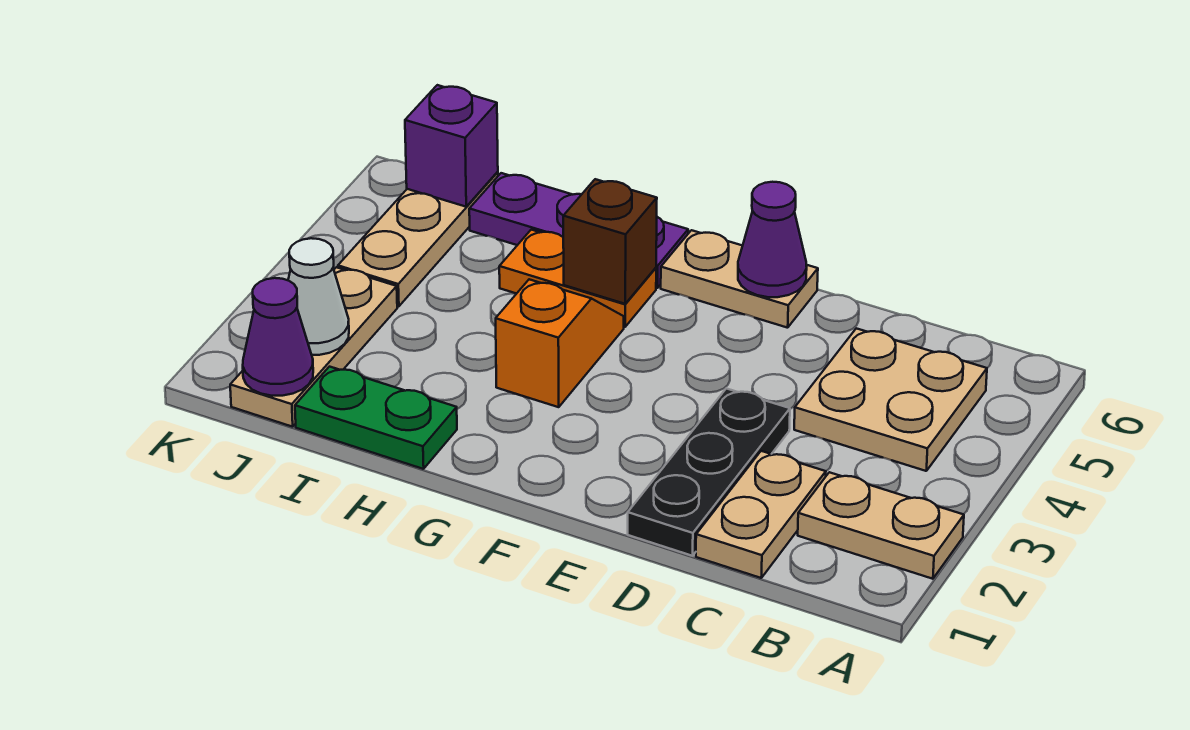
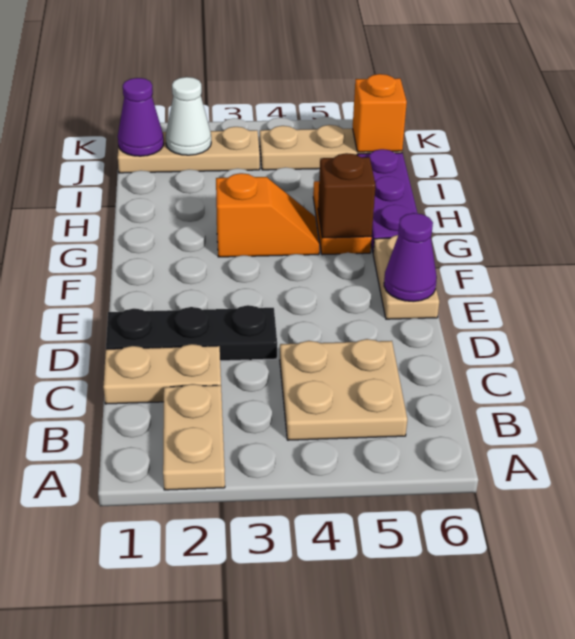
green plate H1:I1 level 1 -> none
purple brick J6 level 2 -> orange brick J6 level 2

